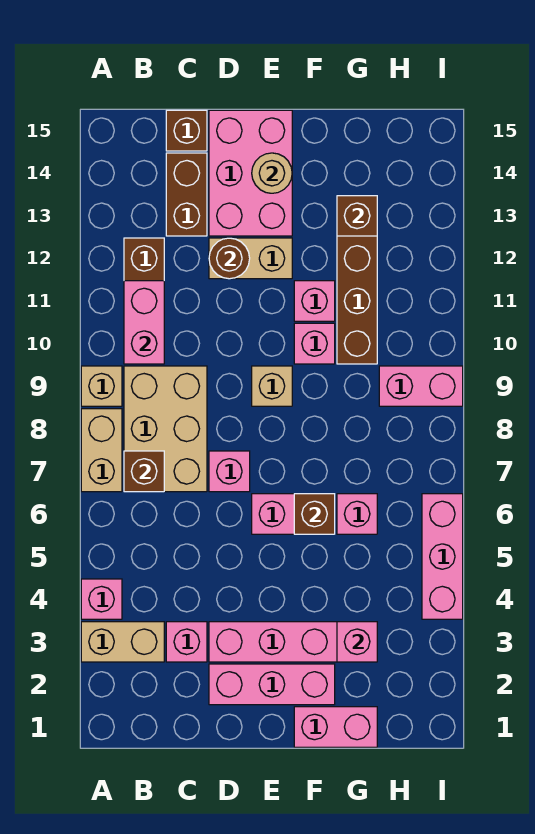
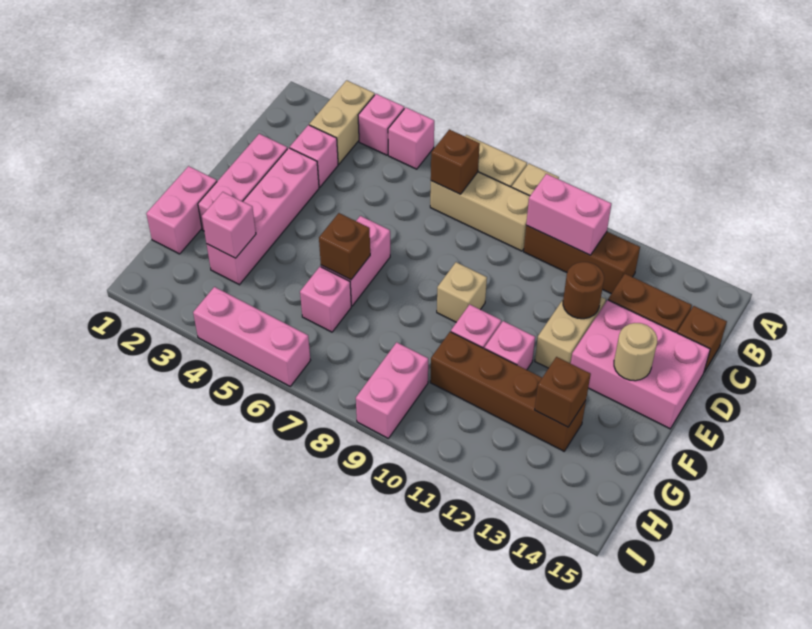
tan brick B7:C9 level 1 -> tan brick B7:B9 level 1
pink brick D7 level 1 -> pink brick A5 level 1

